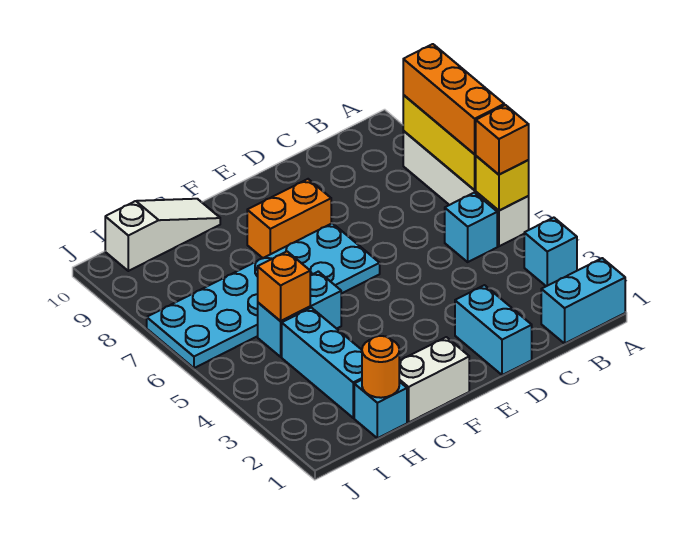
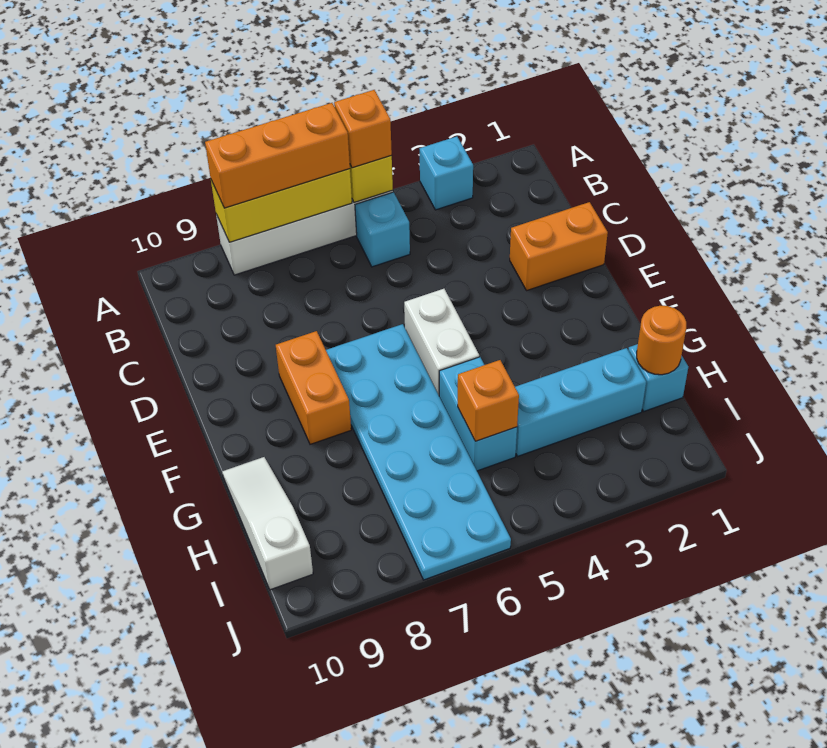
cyan brick A1:B1 level 1 -> none
cyan brick D1:D2 level 1 -> orange brick D1:D2 level 1
white brick F1:G1 level 1 -> white brick E5:F5 level 1

